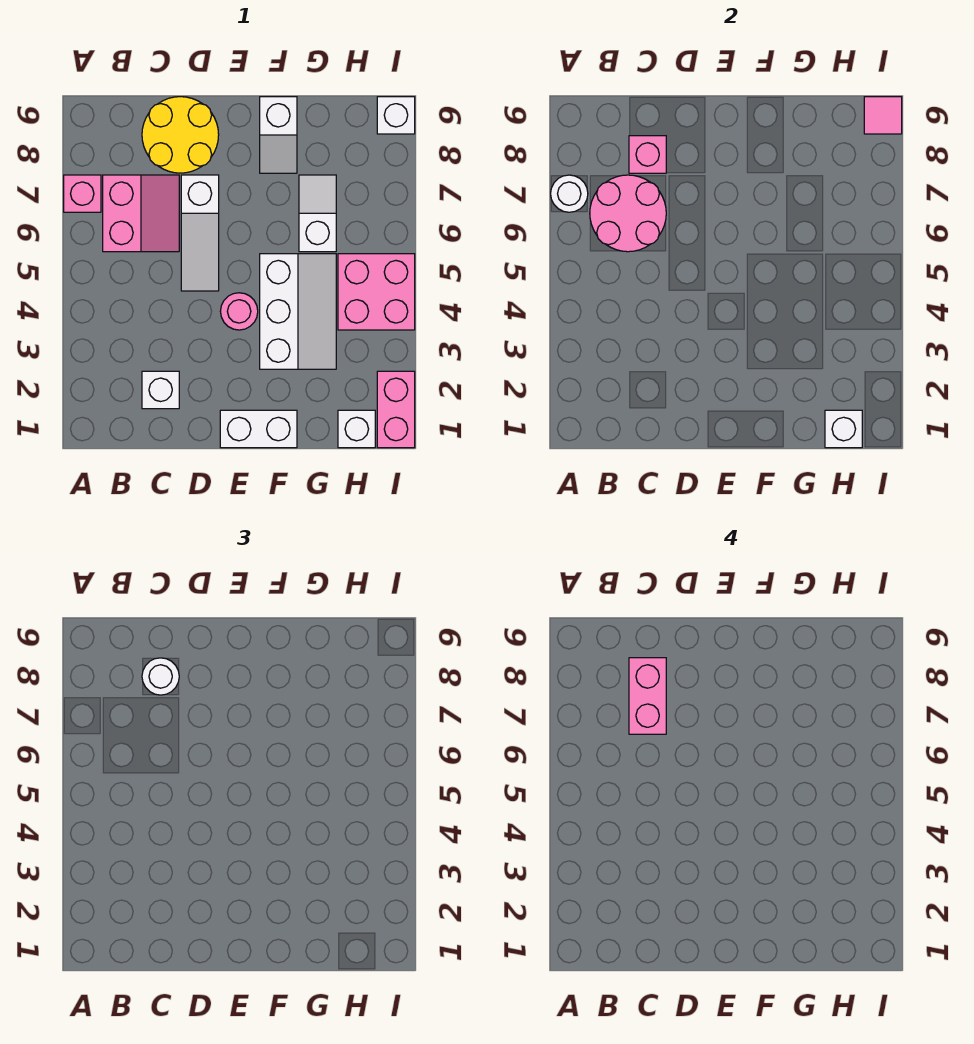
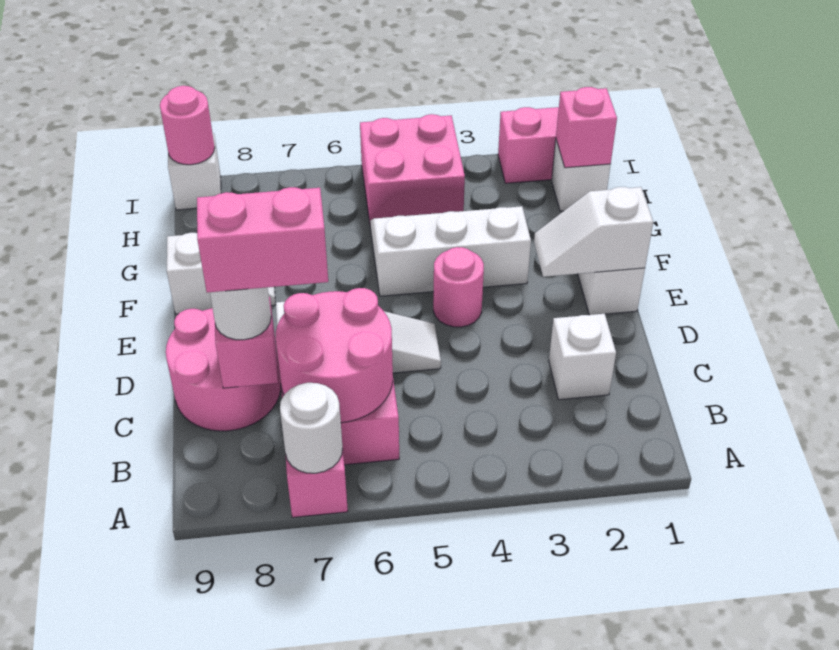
yellow round brick C8:D9 level 1 -> pink round brick C8:D9 level 1
white slope G6:G7 level 1 top 6 -> white slope E1:E2 level 2 top 1
white brick H1 level 2 -> pink brick H1 level 2
pink tile I9 level 2 -> pink round brick I9 level 2

